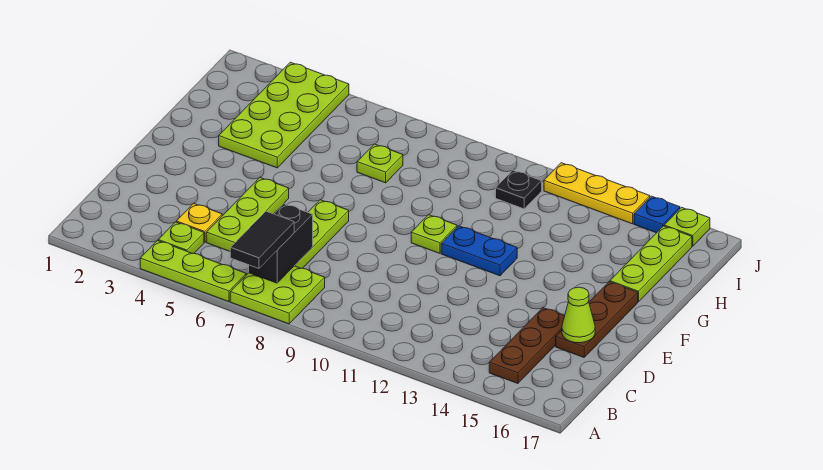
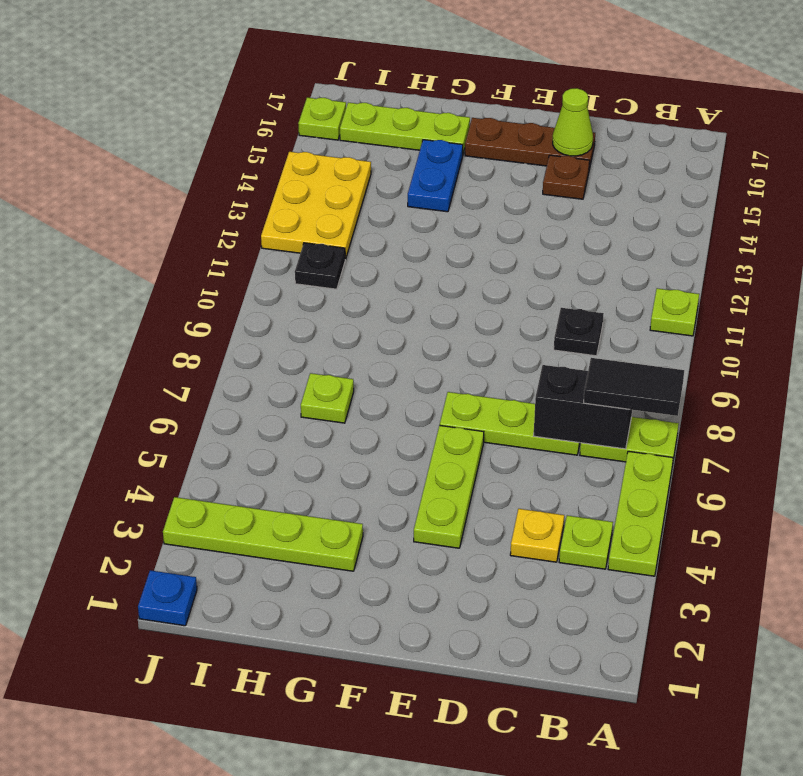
lime plate A7:B8 level 1 -> lime plate A7:B7 level 1
brown plate B15:D15 level 1 -> brown plate D15 level 1
lime plate C5:E5 level 1 -> lime plate E4:E6 level 1
none -> black plate C10 level 1
lime plate F10 level 1 -> lime plate A11 level 1
blue plate F11:F12 level 1 -> blue plate G14:G15 level 1
lime plate G3:J4 level 1 -> lime plate G3:J3 level 1
yellow plate J12:J14 level 1 -> yellow plate I12:J14 level 1
blue plate J15 level 1 -> blue plate J1 level 1

